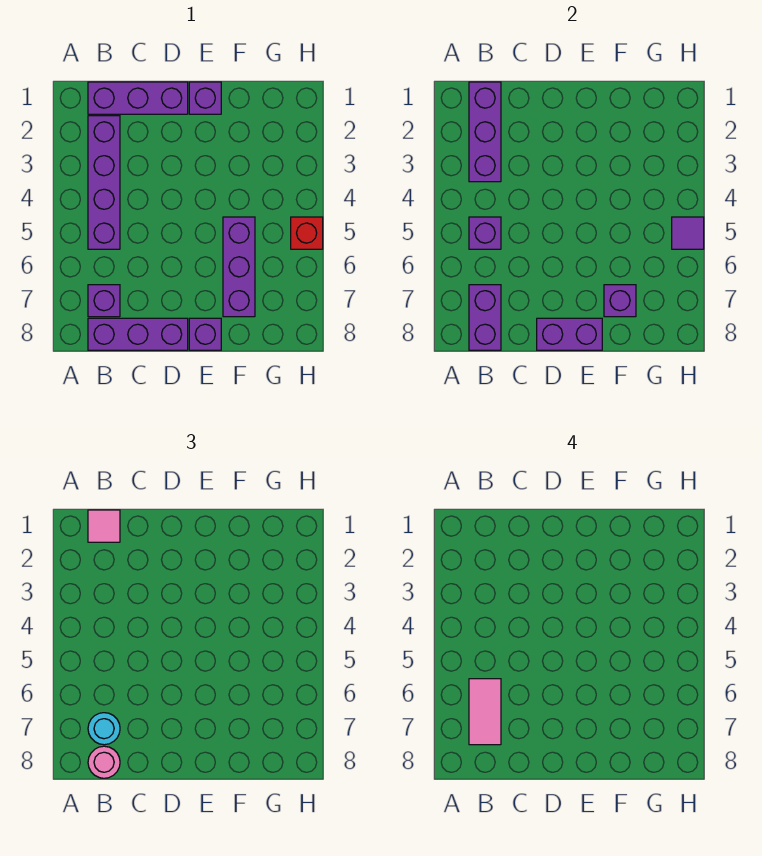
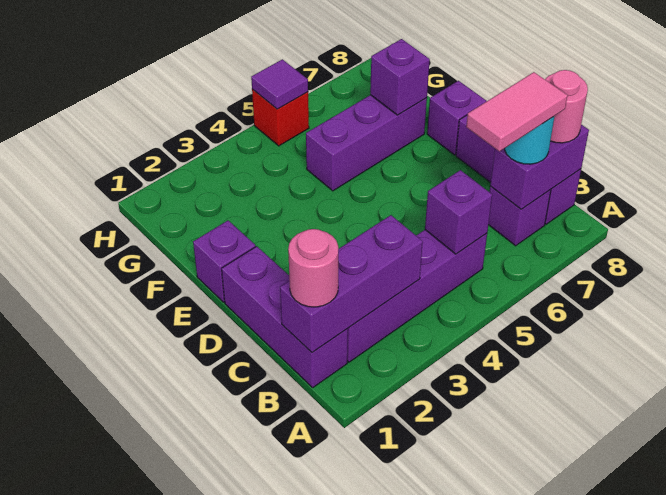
pink tile B1 level 3 -> pink round brick B1 level 3
purple brick D8:E8 level 2 -> none

